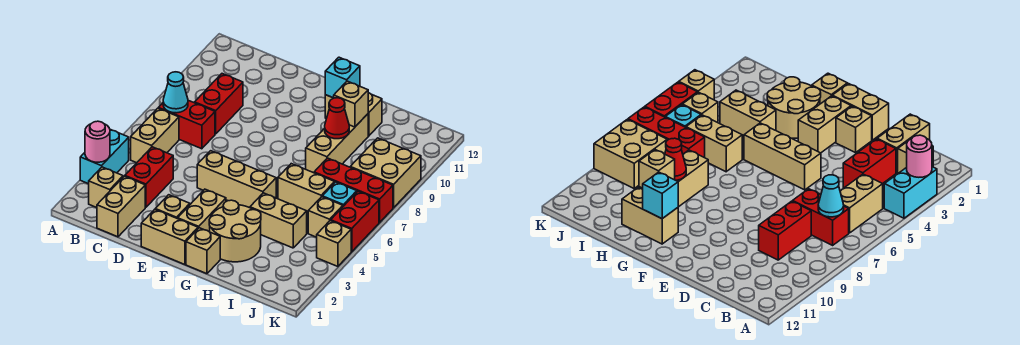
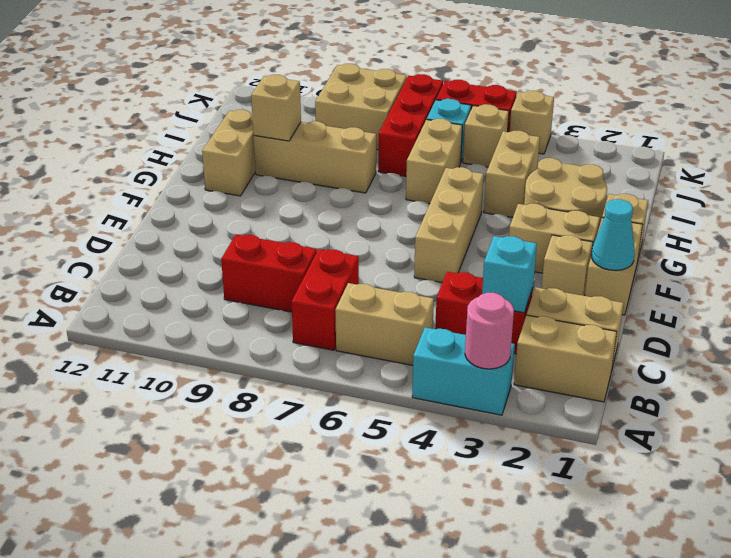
tan brick B2 level 1 -> tan brick B1:B2 level 1
cyan cone B7 level 2 -> cyan cone E1 level 2
cyan brick G11 level 2 -> cyan brick C3 level 2
red cone H9 level 2 -> none

